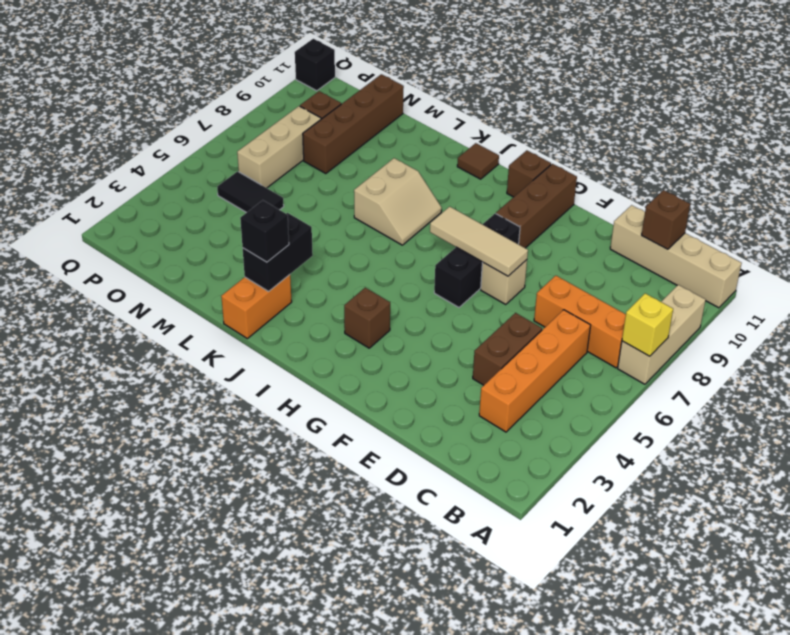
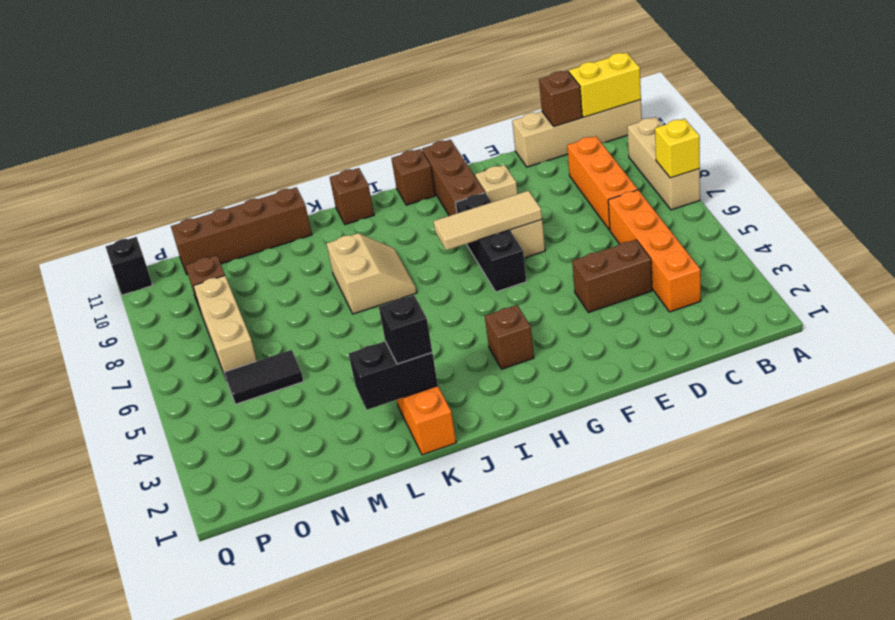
none -> yellow brick A11:B11 level 2
orange brick B7:D7 level 1 -> orange brick C7:C9 level 1
brown brick D4:D5 level 1 -> brown brick D4:E4 level 1
none -> tan brick F9 level 1
brown tile J11 level 1 -> brown brick J11 level 1
black brick K2:K3 level 2 -> black brick K2:L2 level 2
brown brick N8:N11 level 1 -> brown brick L11:O11 level 1

